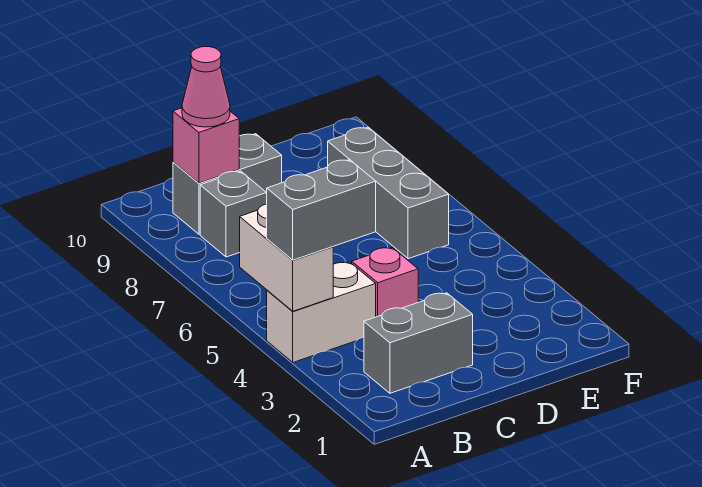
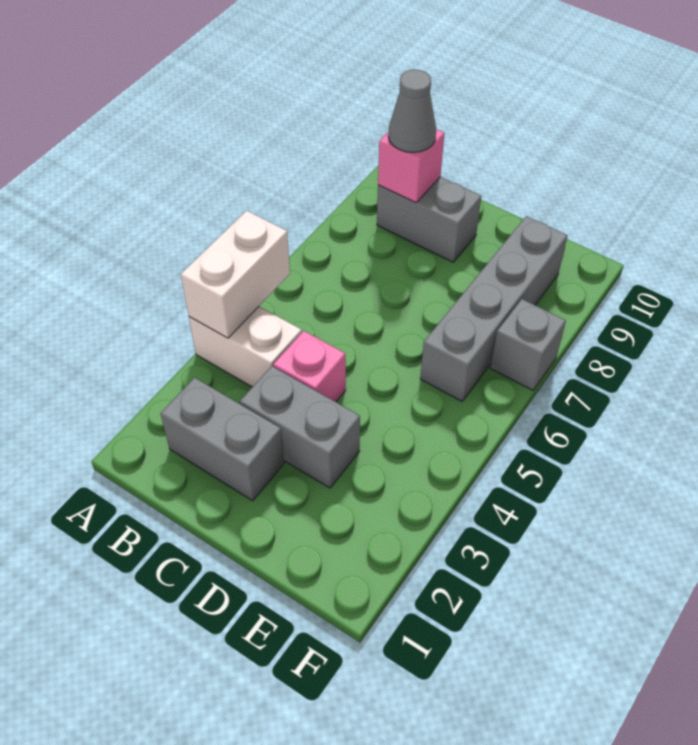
grey brick A4:B4 level 3 -> grey brick C3:D3 level 1
grey brick B8 level 1 -> grey brick F7 level 1
pink cone B9 level 3 -> grey cone B9 level 3
grey brick E6:E8 level 1 -> grey brick E6:E9 level 1

